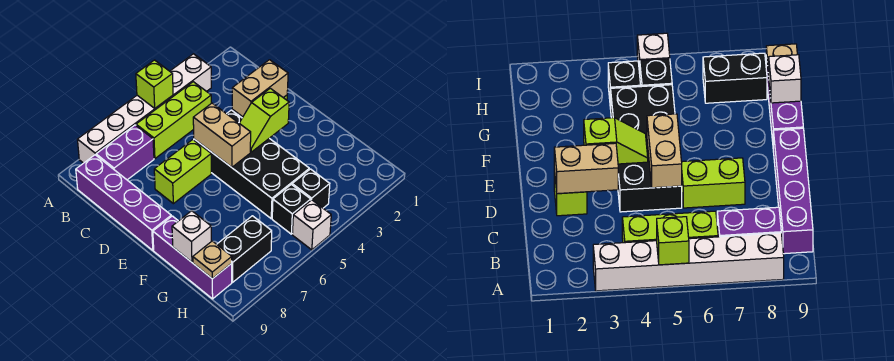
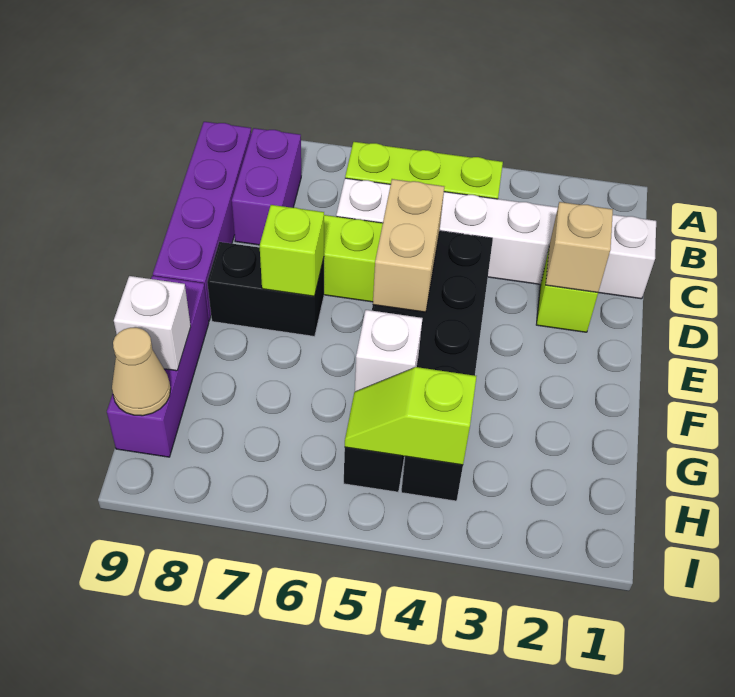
white brick A3:A8 level 1 -> white brick C1:C6 level 1
lime brick A5 level 2 -> lime brick E7 level 2
purple brick B7:B8 level 1 -> purple brick B8:C8 level 1
tan brick D2:D3 level 2 -> tan brick D2 level 2
lime slope E3:E4 level 2 top 3 -> lime slope H4:H5 level 2 top 4
black brick H7:H8 level 1 -> black brick E7:E8 level 1
tan plate H9 level 2 -> tan cone H9 level 2
white brick I5 level 1 -> white brick G5 level 2

